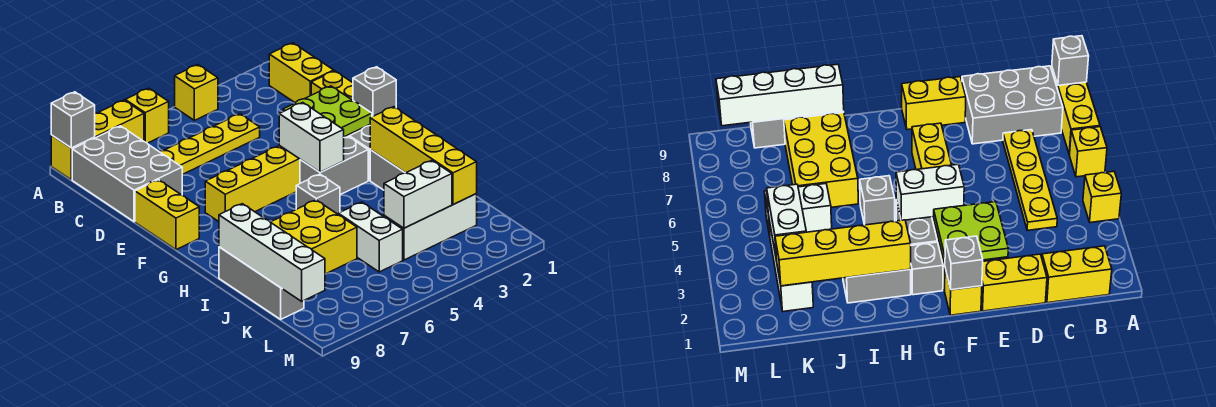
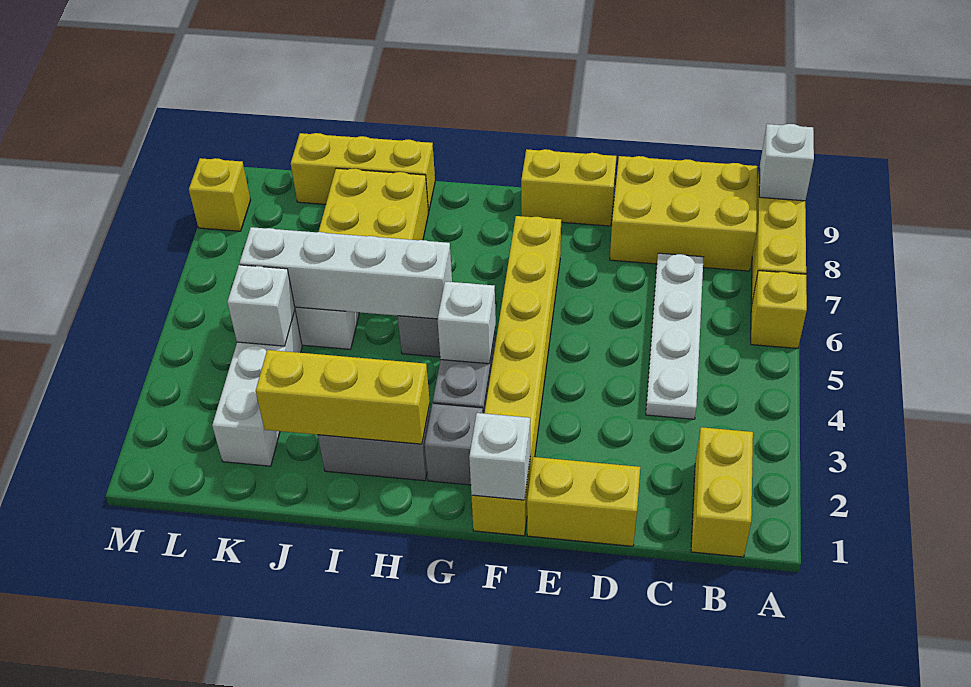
yellow brick A4 level 1 -> yellow brick M8 level 1
grey brick A9 level 2 -> white brick A9 level 2
yellow brick B1:C1 level 1 -> yellow brick B1:B2 level 1
grey brick B8:D9 level 1 -> yellow brick B8:D9 level 1
yellow plate C4:C7 level 1 -> white plate C4:C7 level 1
lime plate E2:F3 level 2 -> none
grey brick F1 level 2 -> white brick F1 level 2
white brick F4:G4 level 2 -> white brick G4 level 2
yellow brick H2:K2 level 2 -> yellow brick H2:J2 level 2
grey brick I9:K9 level 1 -> yellow brick I9:K9 level 1
white brick I9:L9 level 2 -> white brick H5:K5 level 2
white brick K3:K4 level 2 -> white brick K4 level 2

